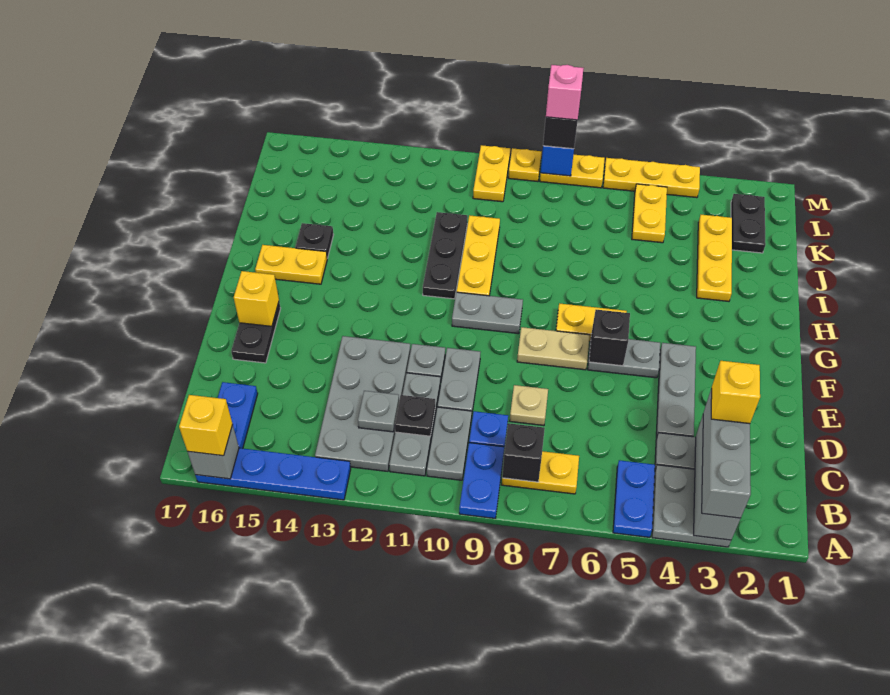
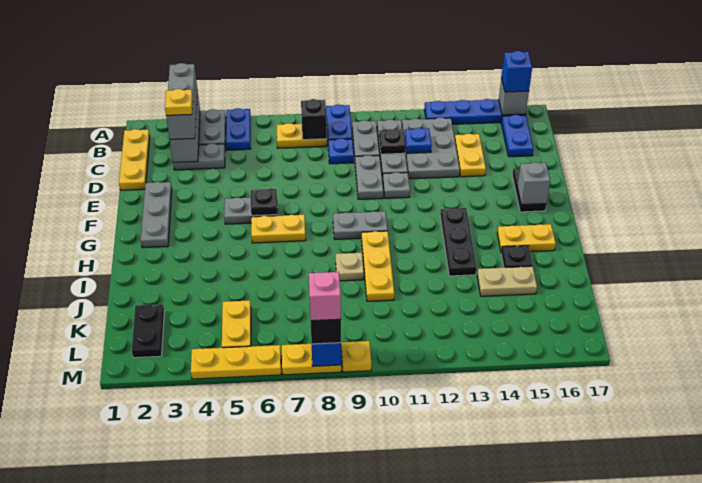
yellow brick A16 level 3 -> blue brick A16 level 3
grey plate B12:E13 level 1 -> grey plate B12:D13 level 1
yellow brick C3 level 4 -> yellow plate C3 level 4
grey plate C12 level 2 -> blue plate C12 level 2
grey plate D4:F4 level 1 -> grey plate E2:G2 level 1
tan plate D8 level 1 -> tan plate I9 level 1
black brick F6 level 2 -> black plate F6 level 2
tan plate F7:F8 level 1 -> tan plate J14:J15 level 1
yellow brick F16 level 2 -> grey brick F16 level 2
black plate H11:J11 level 1 -> black plate G13:I13 level 1
yellow plate I3:K3 level 1 -> yellow plate B1:D1 level 1
yellow plate L10:M10 level 1 -> yellow plate C14:D14 level 1

